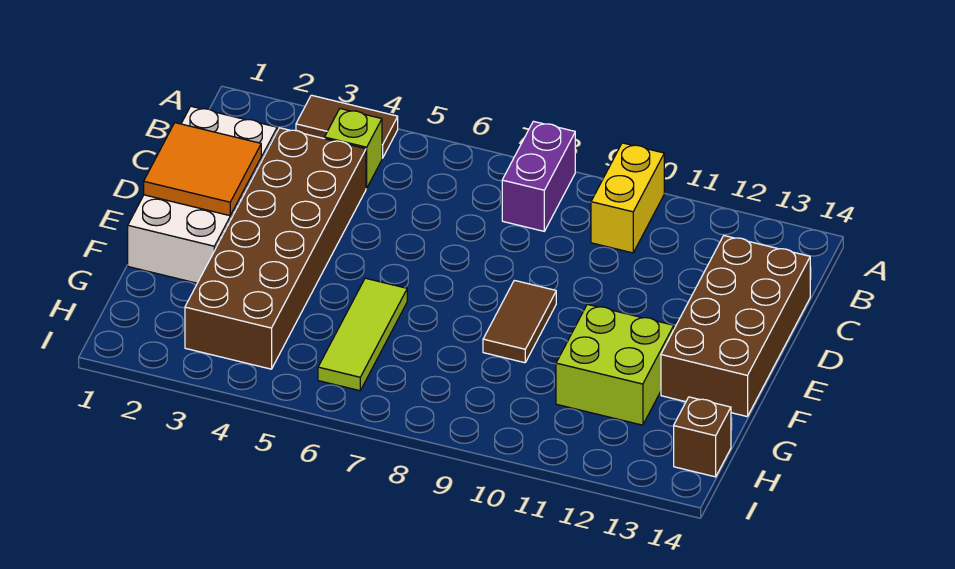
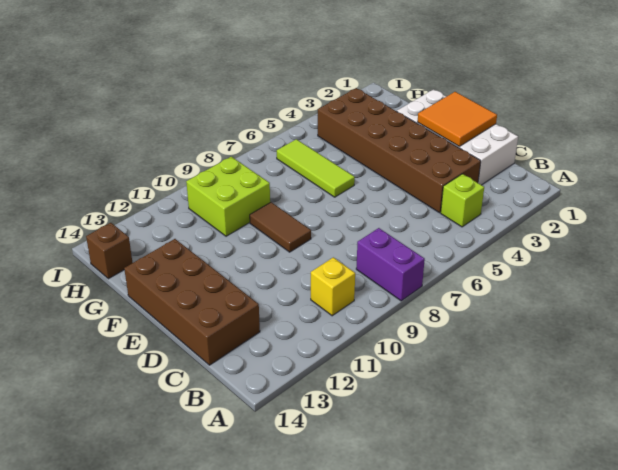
brown tile A3:A4 level 1 -> none
yellow brick A10:B10 level 1 -> yellow brick B10 level 1
lime brick F11:G12 level 1 -> lime brick G9:H10 level 1

